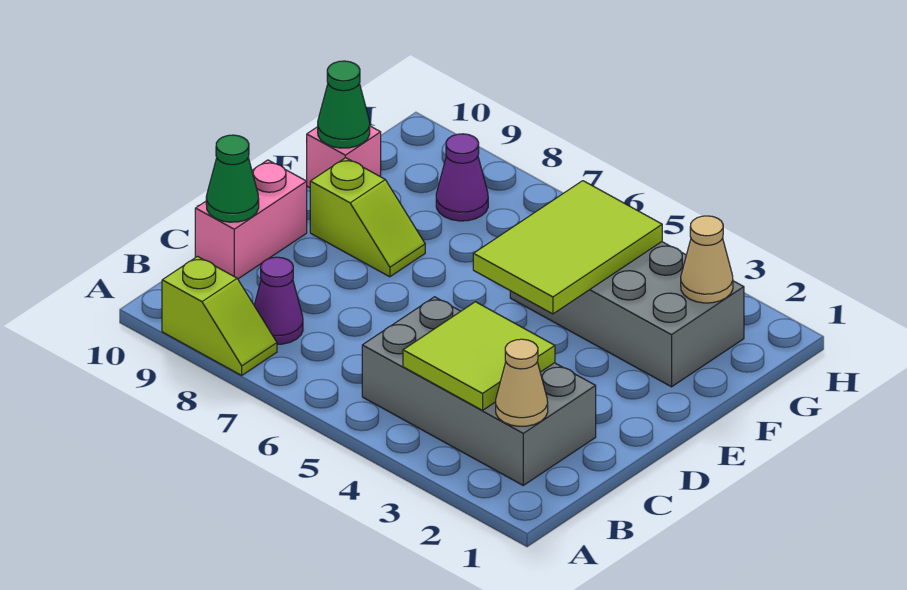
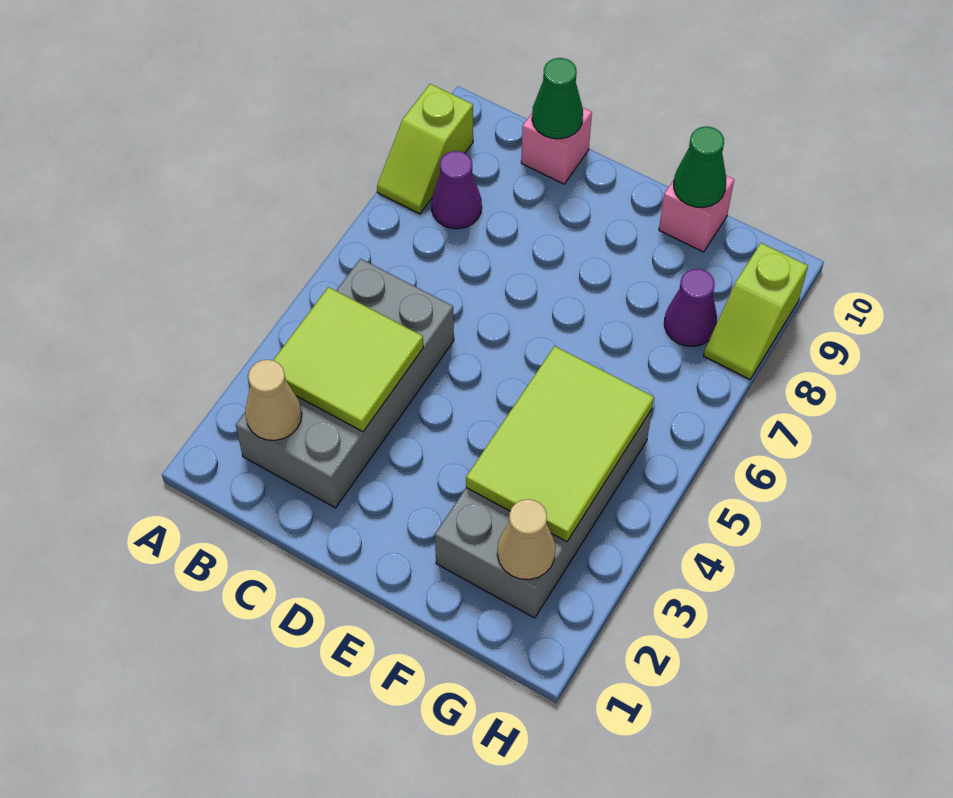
pink brick C10:D10 level 1 -> pink brick C10 level 1
lime tile E4:G5 level 2 -> lime tile F3:G5 level 2
lime slope E8:E9 level 1 top 9 -> lime slope H8:H9 level 1 top 9

